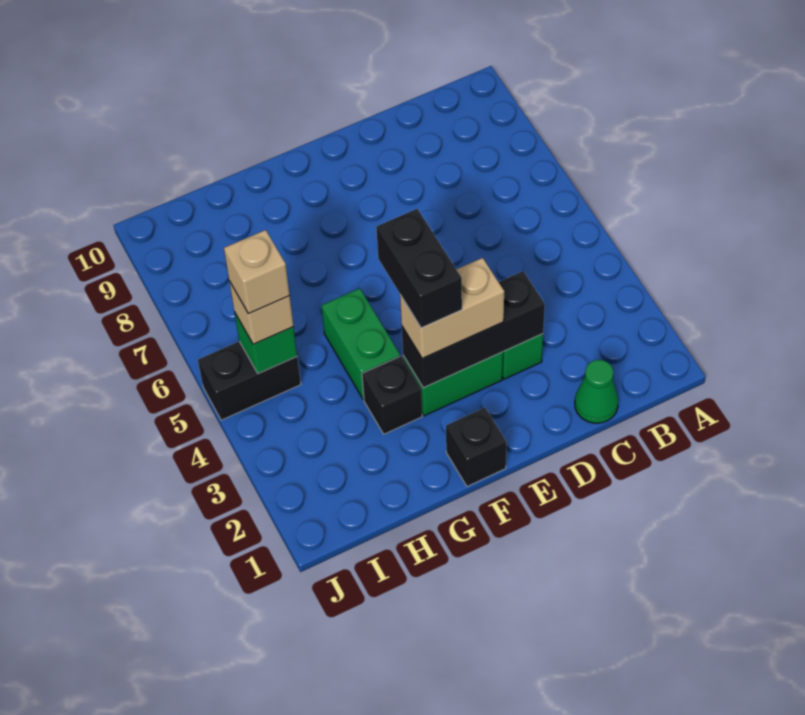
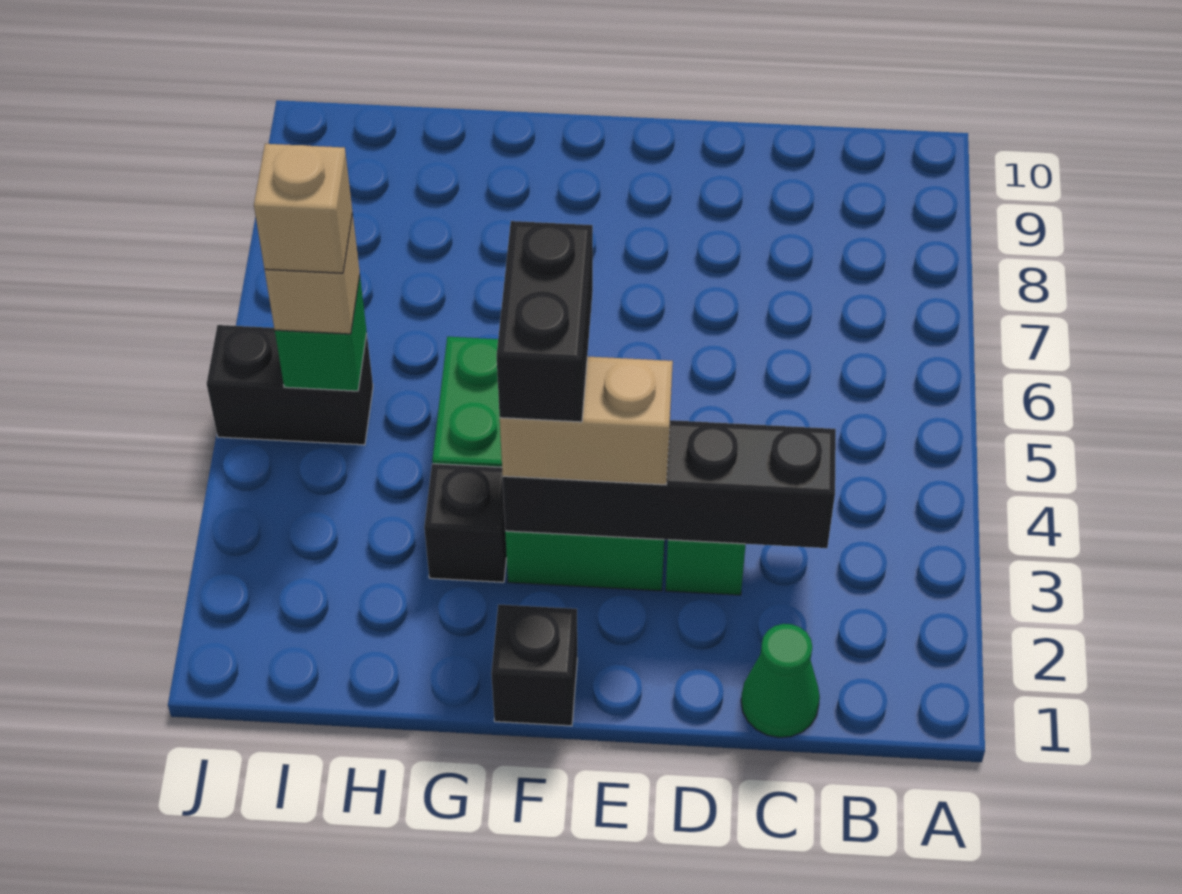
black brick D3:F3 level 2 -> black brick C3:F3 level 2

